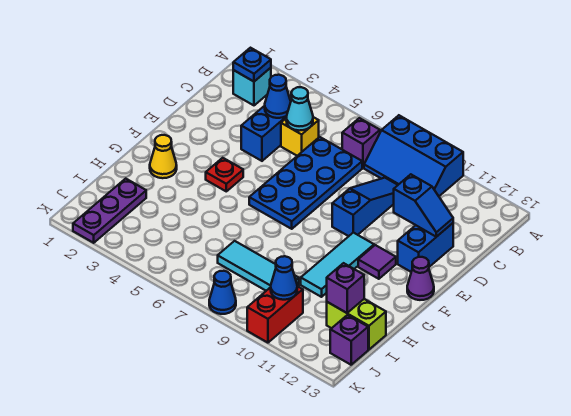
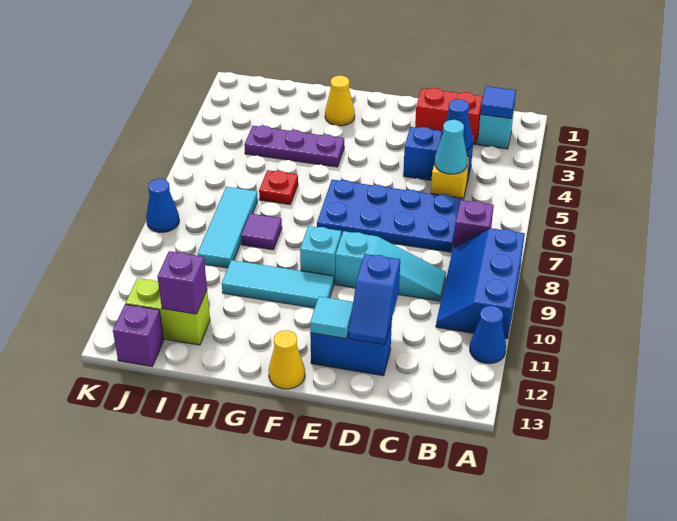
blue plate B2 level 2 -> blue tile B2 level 2
blue slope C9:E9 level 1 top E -> cyan slope C9:E9 level 1 top E
none -> cyan tile E12 level 2
red plate F4 level 1 -> red plate H6 level 1
none -> cyan brick F9 level 1
purple tile F11 level 1 -> purple tile H8 level 1
purple cone F13 level 1 -> yellow cone F13 level 1
purple plate I2:K2 level 1 -> purple plate G4:I4 level 1
lime brick I12:I13 level 1 -> lime brick I12:J12 level 1
red brick J10:K10 level 1 -> red brick C2:D2 level 1
blue cone J10 level 2 -> blue cone A11 level 1

